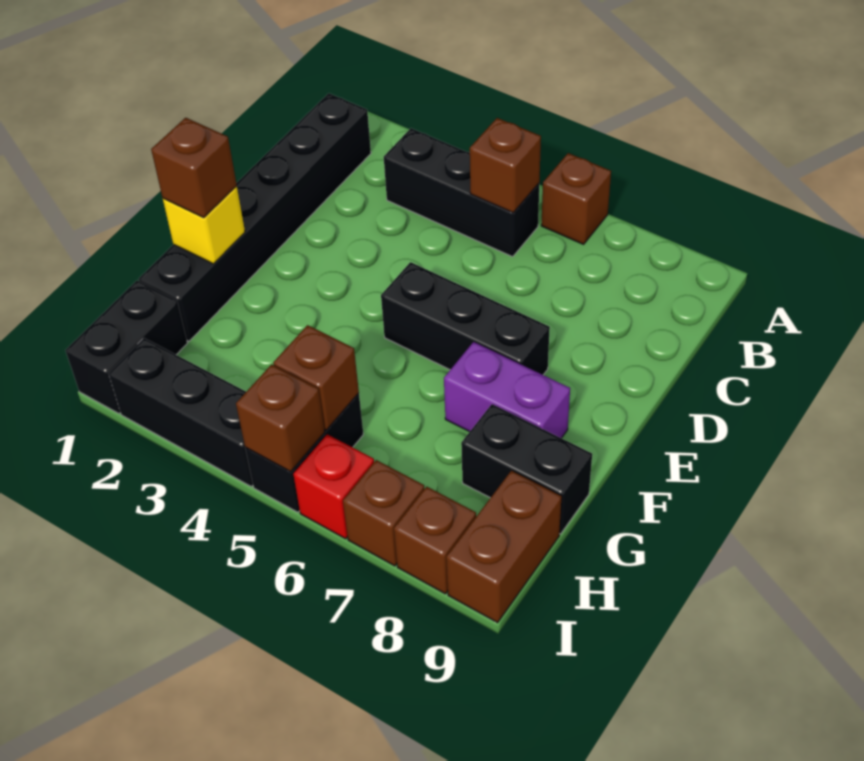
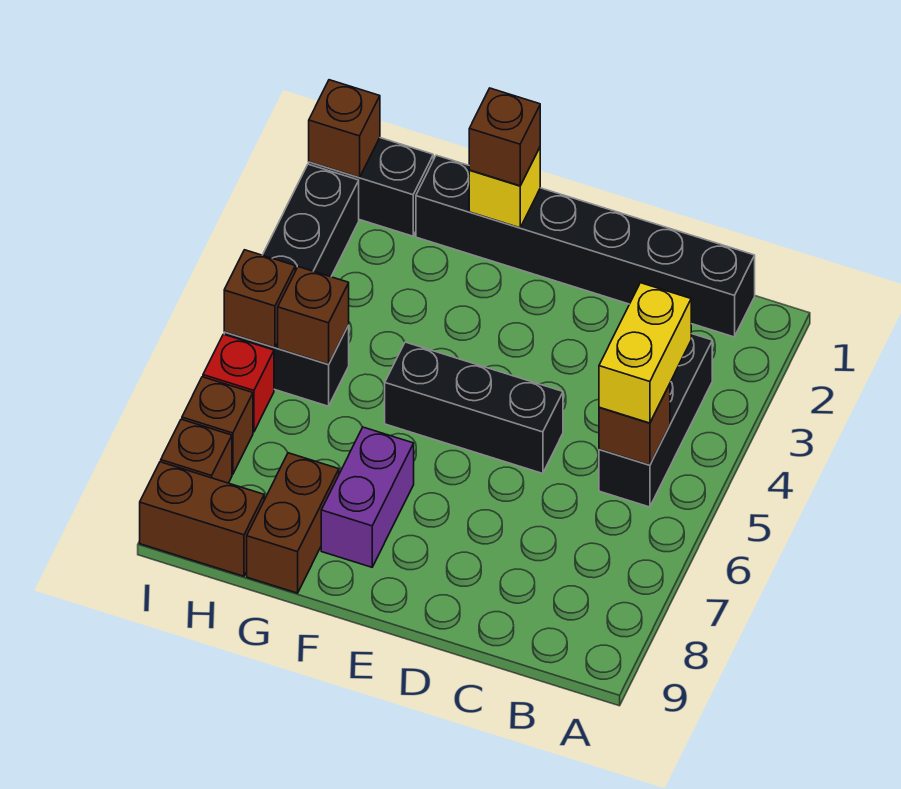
brown brick A6 level 1 -> brown brick I1 level 2
none -> yellow brick B4:B5 level 3
black brick E5:E7 level 1 -> black brick D5:F5 level 1
black brick G8:G9 level 1 -> brown brick G8:G9 level 1

